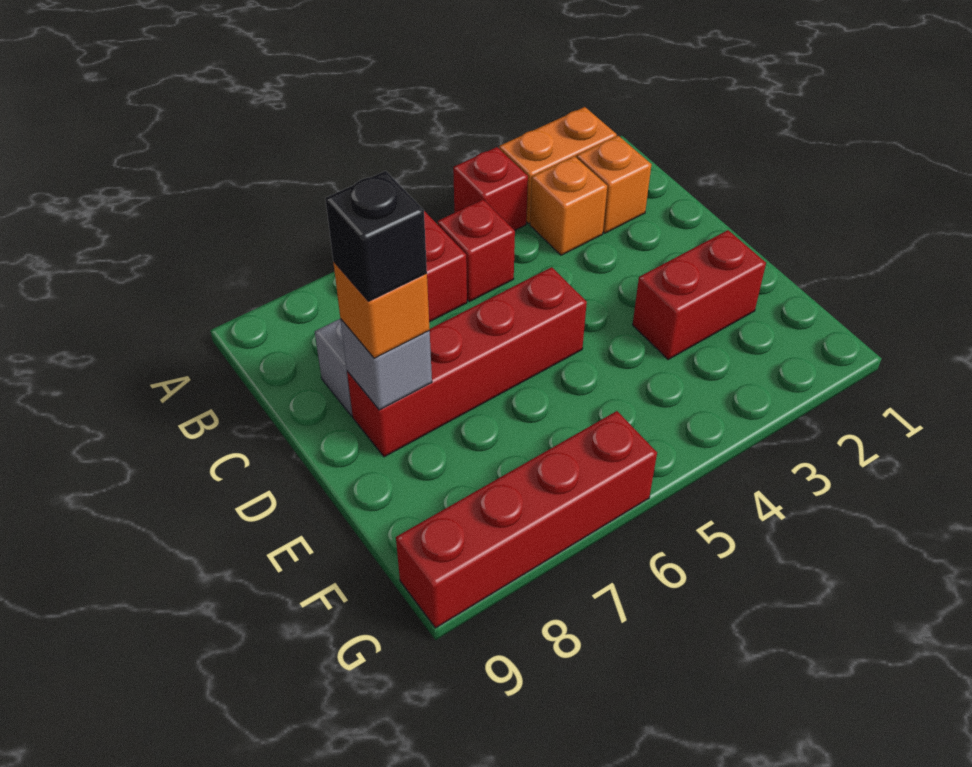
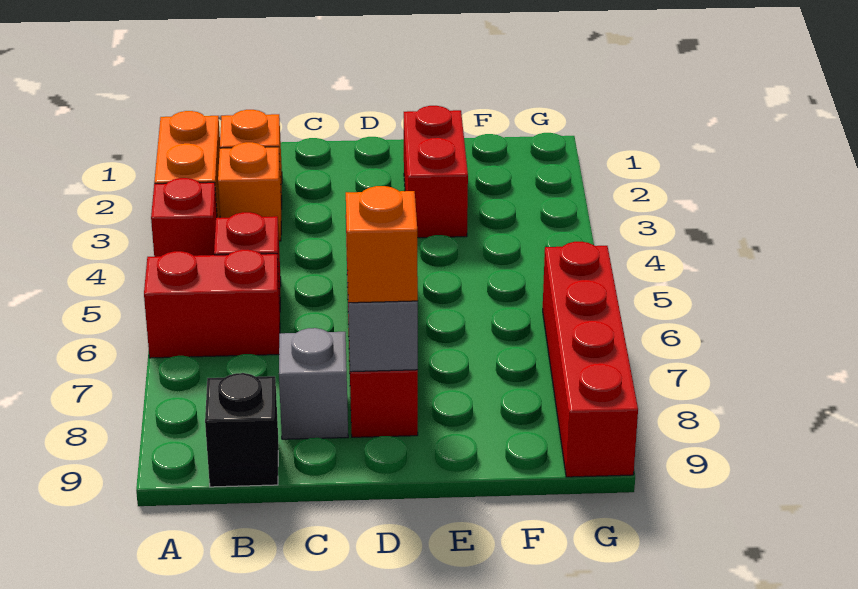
black brick D8 level 4 -> black brick B9 level 1

